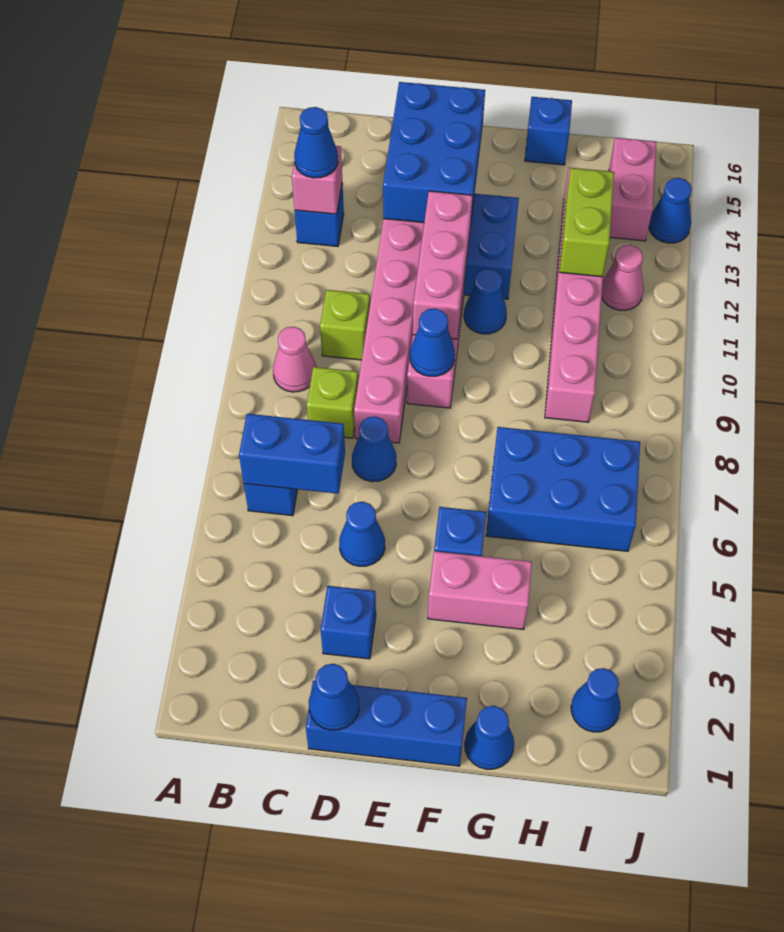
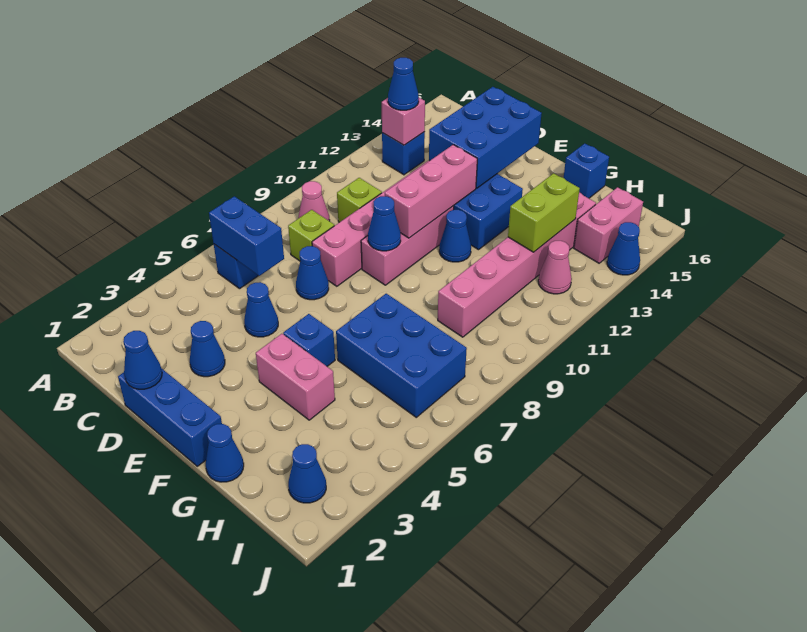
blue brick D3 level 1 -> blue cone D3 level 1

